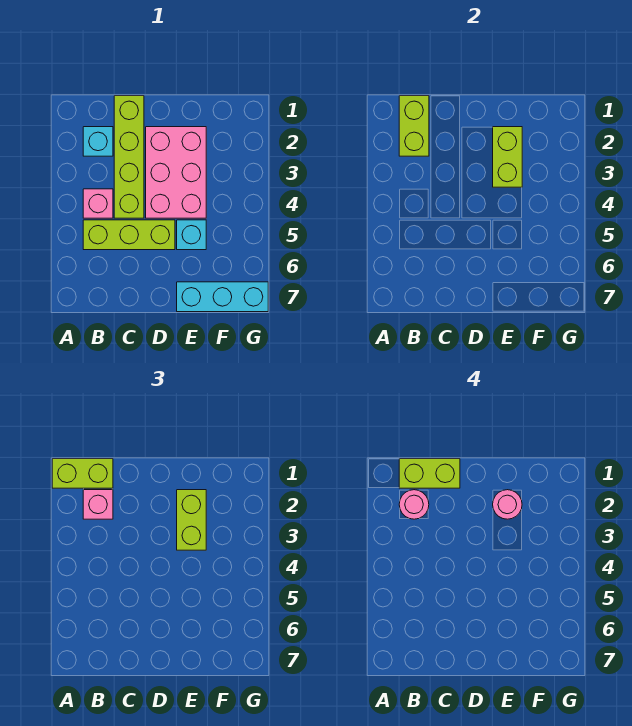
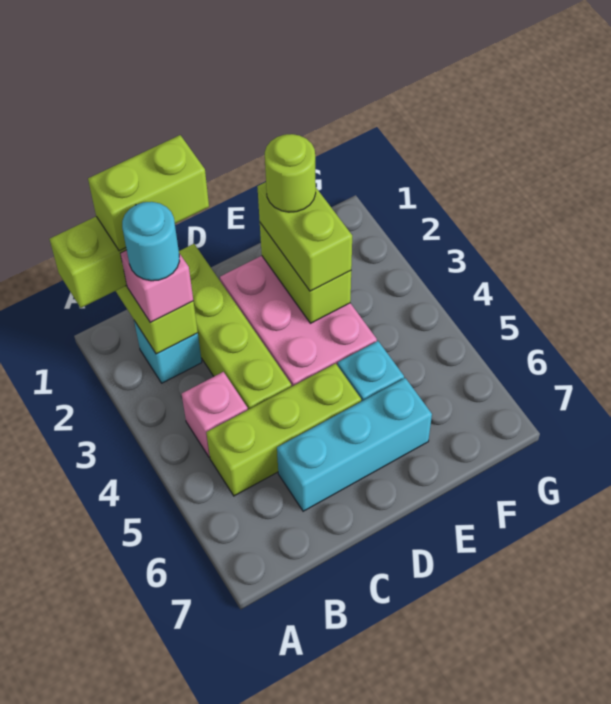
pink round brick B2 level 4 -> cyan round brick B2 level 4
pink round brick E2 level 4 -> lime round brick E2 level 4
cyan brick E7:G7 level 1 -> cyan brick C6:E6 level 1

